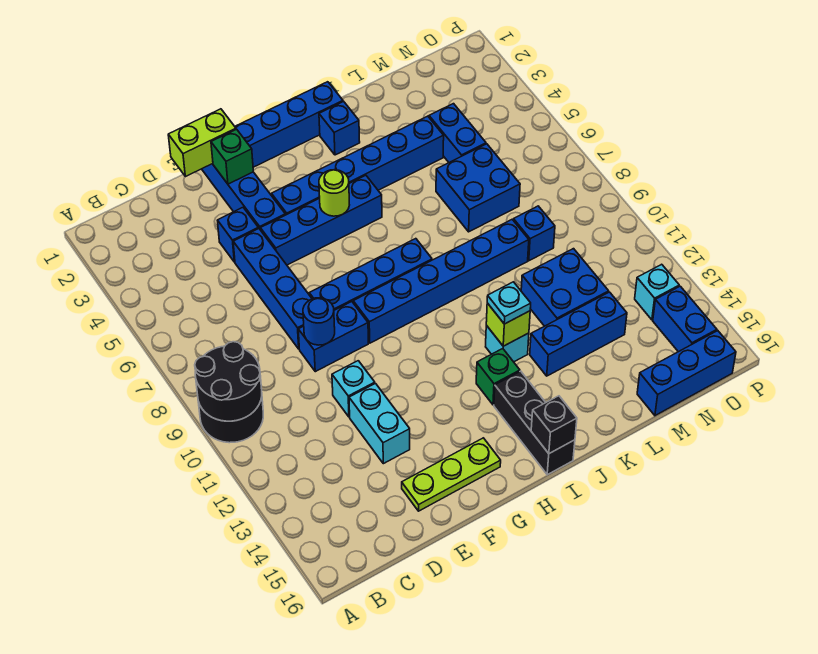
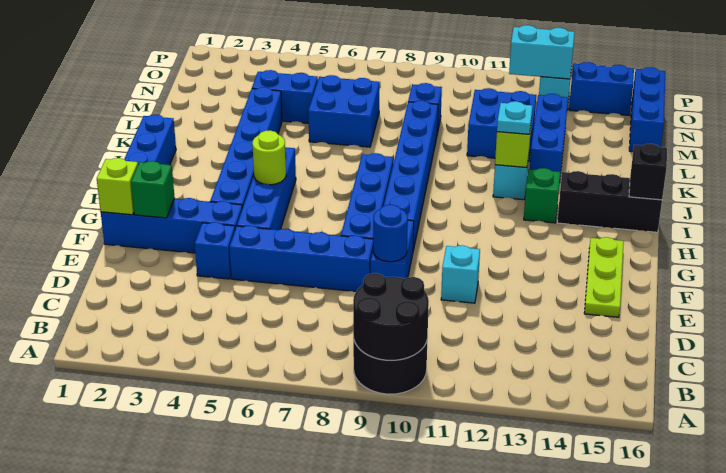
lime brick E1:F1 level 2 -> lime brick F1 level 2
cyan brick E12:E13 level 1 -> cyan brick O12:O13 level 2
blue brick J2 level 1 -> none

